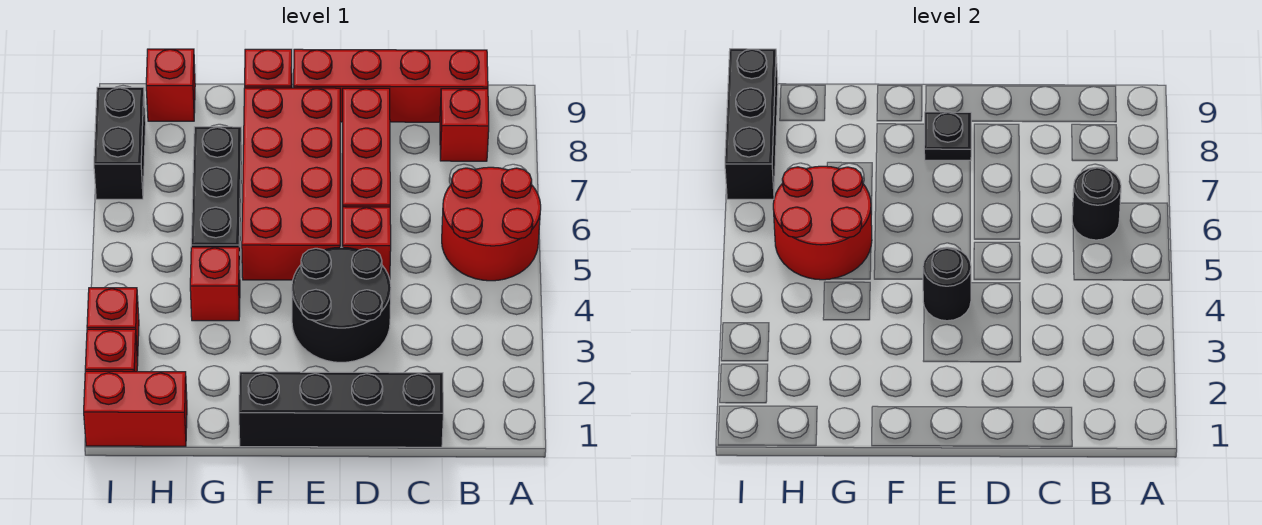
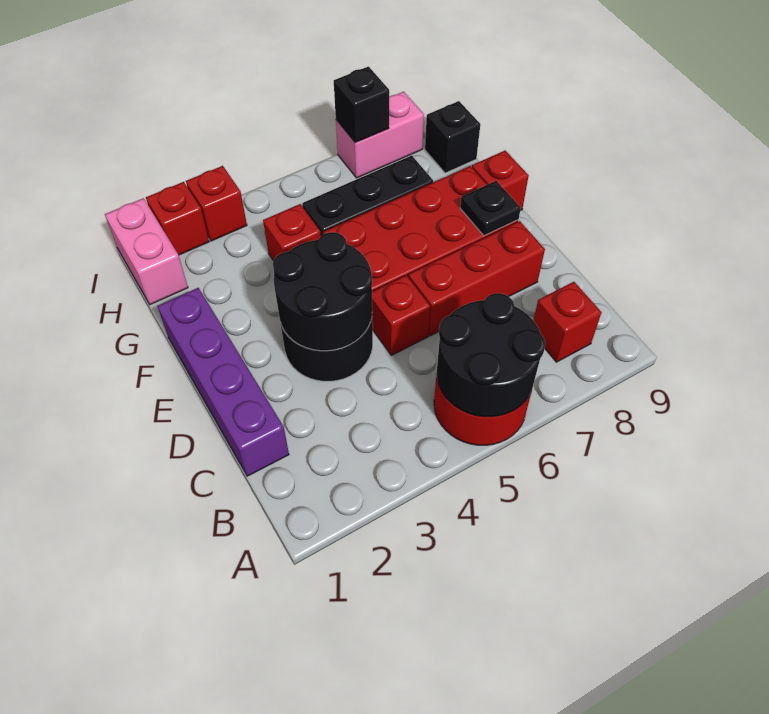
black round brick B6 level 2 -> black round brick A5:B6 level 2
red brick B9:E9 level 1 -> none
black brick C1:F1 level 1 -> purple brick C1:F1 level 1
black round brick E4 level 2 -> black round brick D3:E4 level 2
red round brick G5:H6 level 2 -> none
red brick H1:I1 level 1 -> pink brick H1:I1 level 1
red brick H9 level 1 -> black brick H9 level 1
black brick I7:I8 level 1 -> pink brick I7:I8 level 1
black brick I7:I9 level 2 -> black brick I7 level 2

